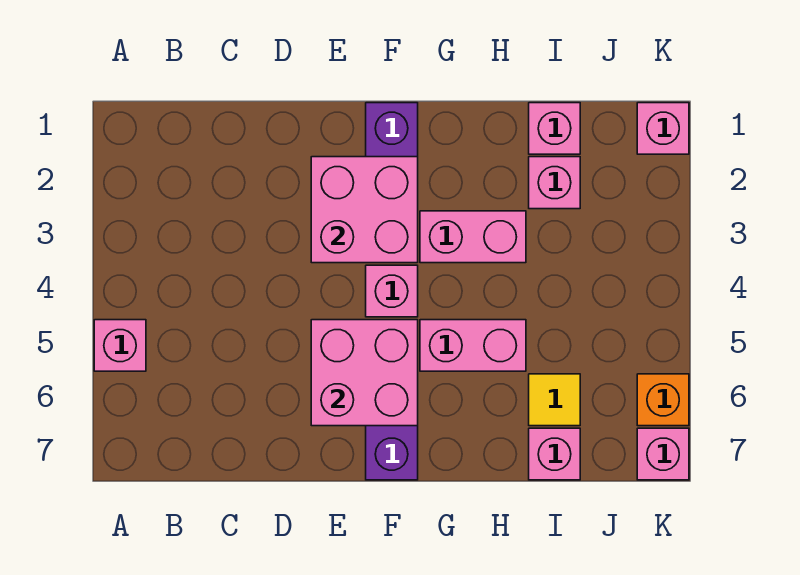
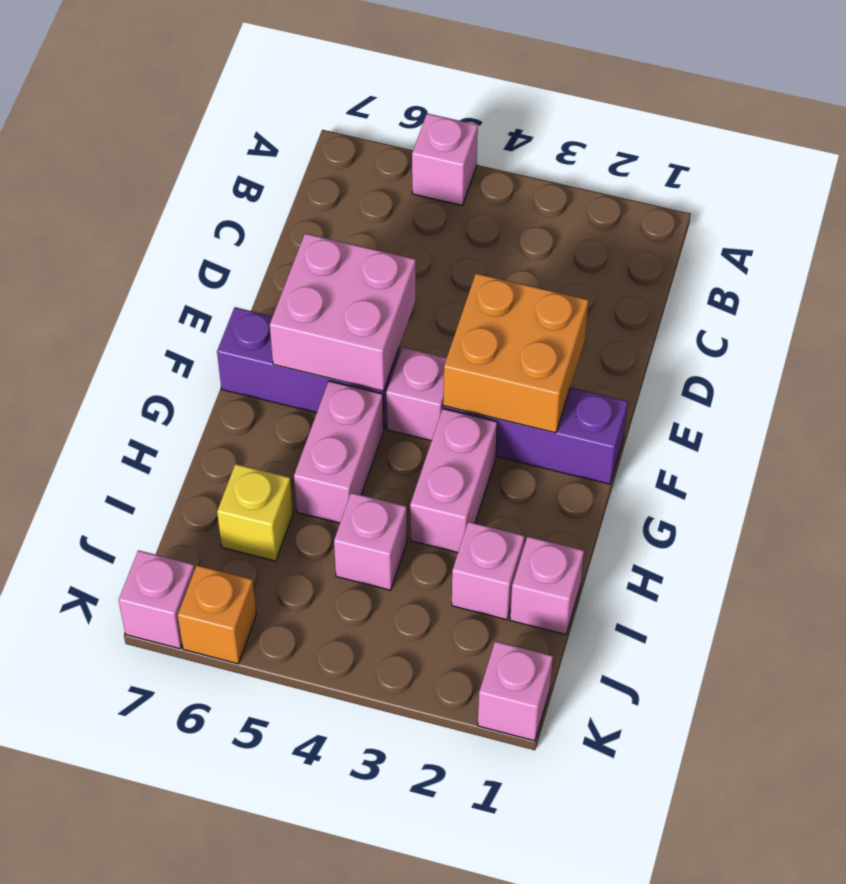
pink brick E2:F3 level 2 -> orange brick E2:F3 level 2
yellow tile I6 level 1 -> yellow brick I6 level 1
pink brick I7 level 1 -> pink brick I4 level 1

